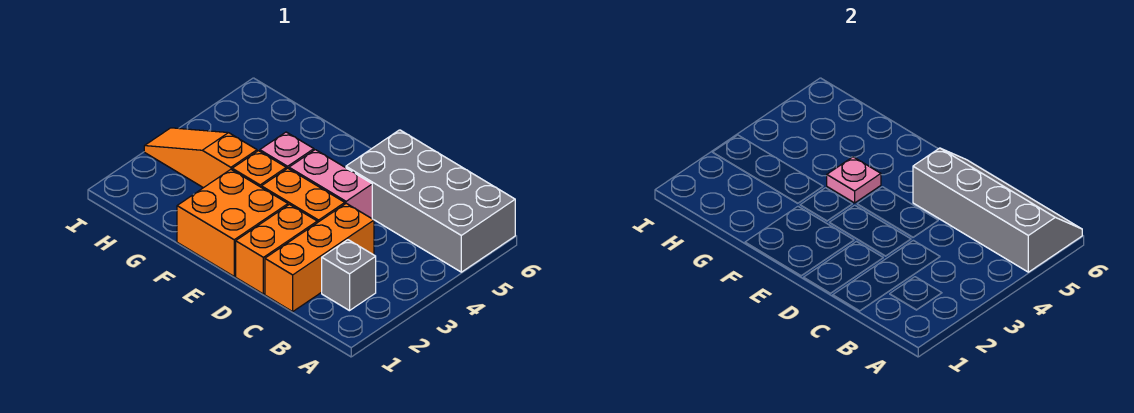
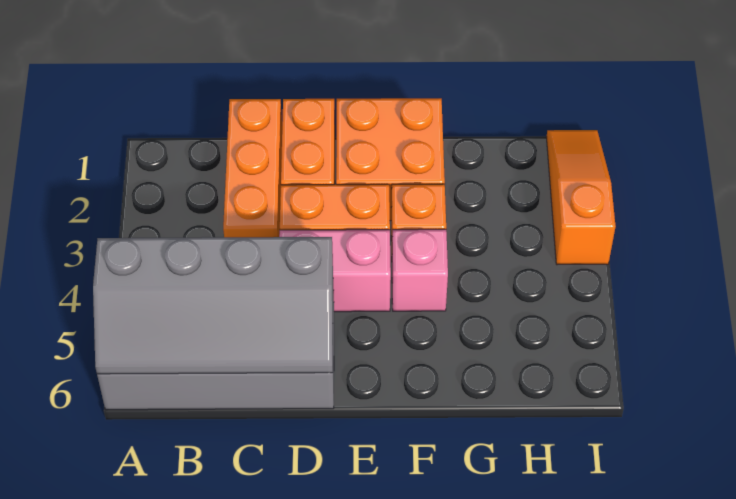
grey brick B2 level 1 -> none
pink plate F4 level 2 -> none
orange slope G3:I3 level 1 top G -> orange slope I1:I3 level 1 top 3

